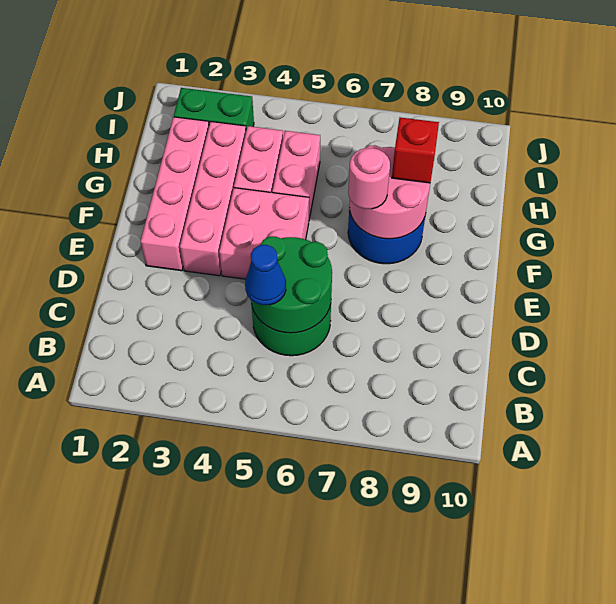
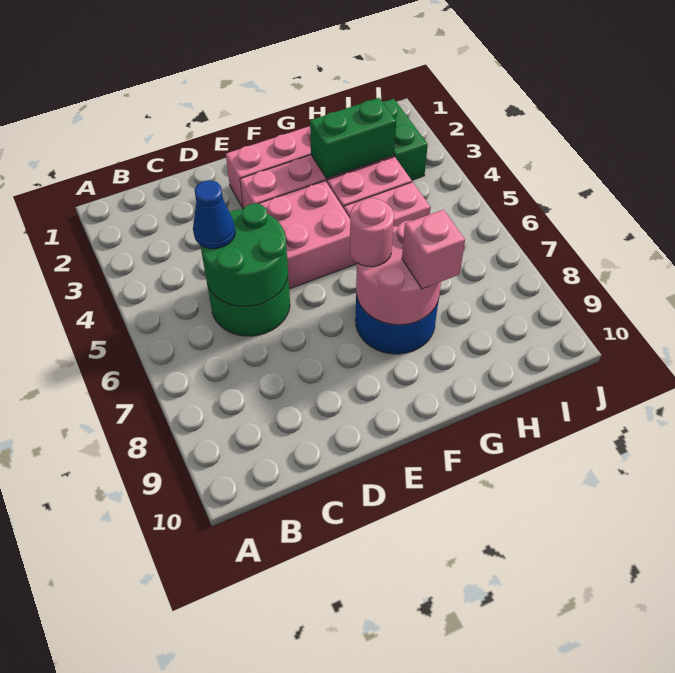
none -> green brick G3:H3 level 2
red brick G8 level 3 -> pink brick G8 level 3

